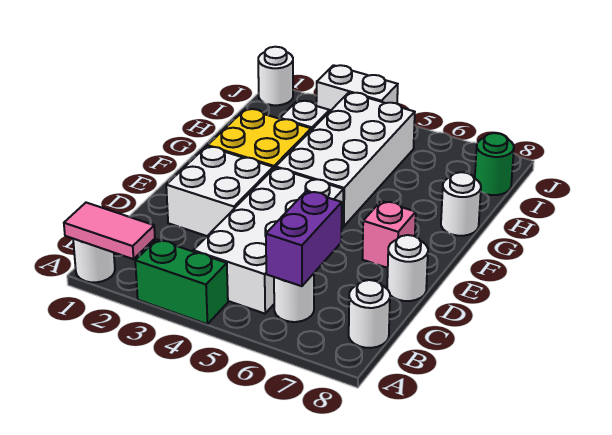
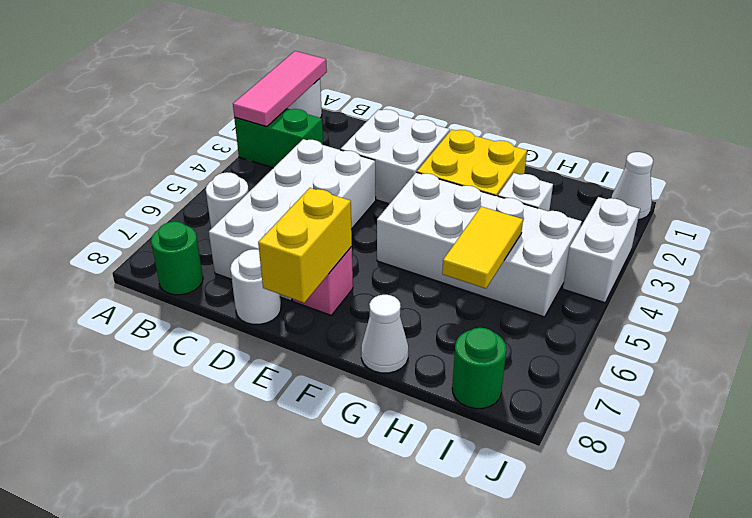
pink tile A1:A2 level 2 -> pink tile A1:A3 level 2
green brick A3:A4 level 1 -> green brick A3:B3 level 1
white brick B4:E5 level 1 -> white brick C4:D7 level 1
purple brick B6:C6 level 2 -> none
white round brick B8 level 1 -> green round brick B8 level 1
none -> yellow brick E7:E8 level 2
white round brick G8 level 1 -> white cone G8 level 1
none -> yellow tile H5:H6 level 2
white round brick J1 level 1 -> white cone J1 level 1

